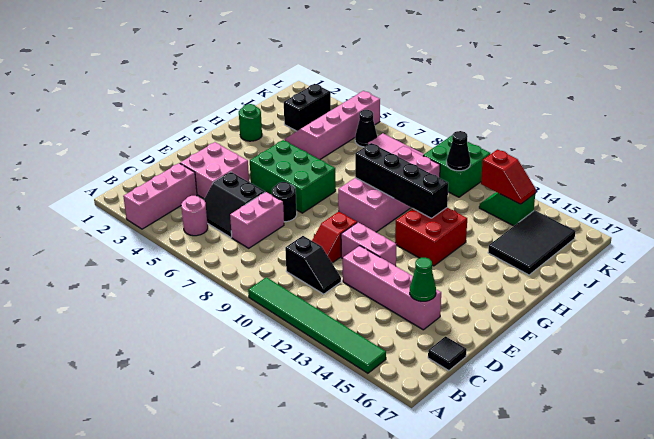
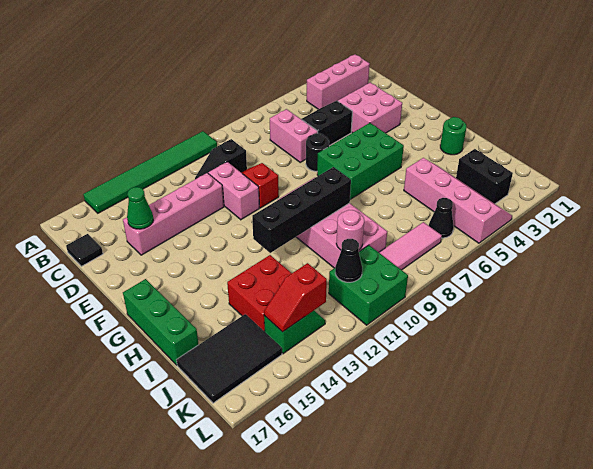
pink brick A3:C3 level 1 -> pink brick B2:B4 level 1
pink round brick B5 level 1 -> pink round brick J10 level 2
pink brick E11:E12 level 1 -> pink brick D11:E11 level 1
red brick G12:H13 level 1 -> red brick I13:J14 level 1
none -> green brick G17:I17 level 1
black tile I15:K16 level 1 -> black tile J15:K17 level 1

